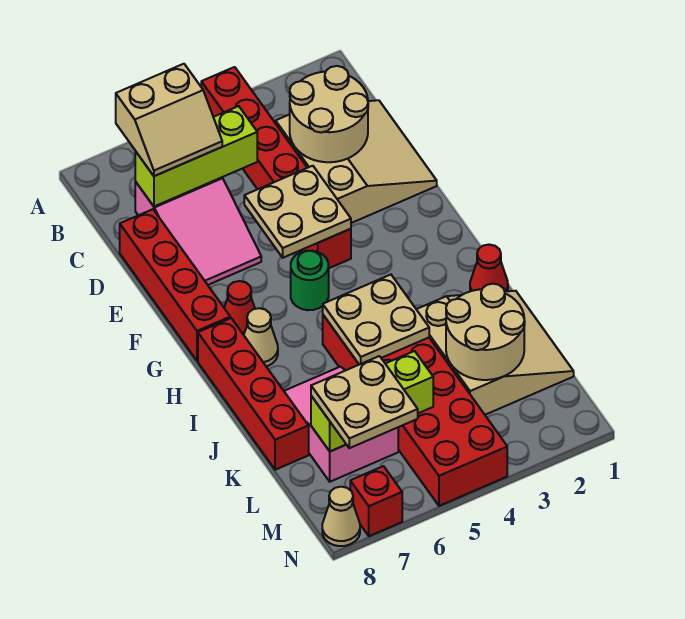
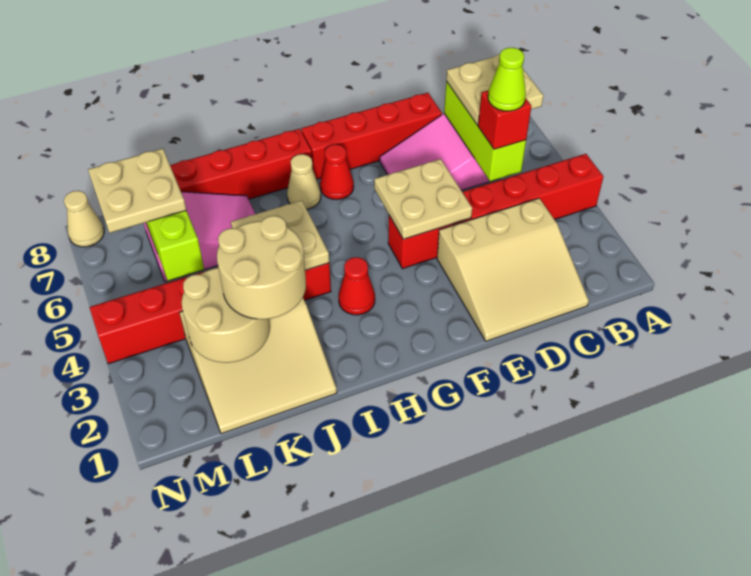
tan slope B6:C7 level 3 top B -> tan plate B6:C7 level 3
tan round brick C2:D3 level 2 -> tan round brick J2:K3 level 3
none -> lime cone C5 level 4
green round brick G5 level 1 -> none
red cone I1 level 1 -> red cone H3 level 1
red brick I4:N5 level 1 -> red brick I4:N4 level 1
red brick N7 level 1 -> red brick C5 level 3

